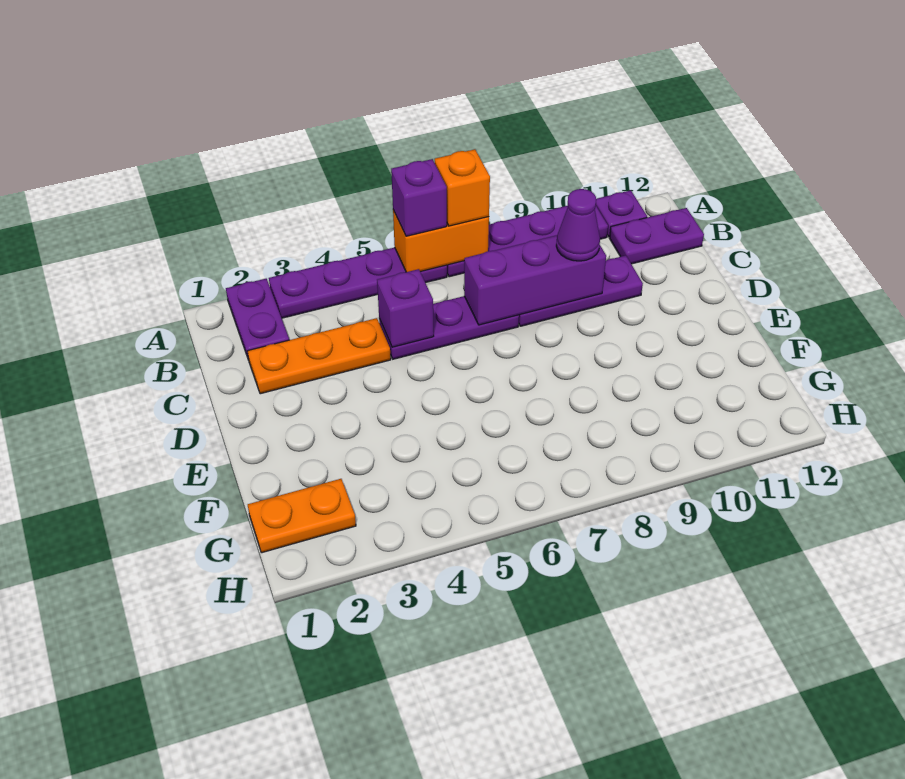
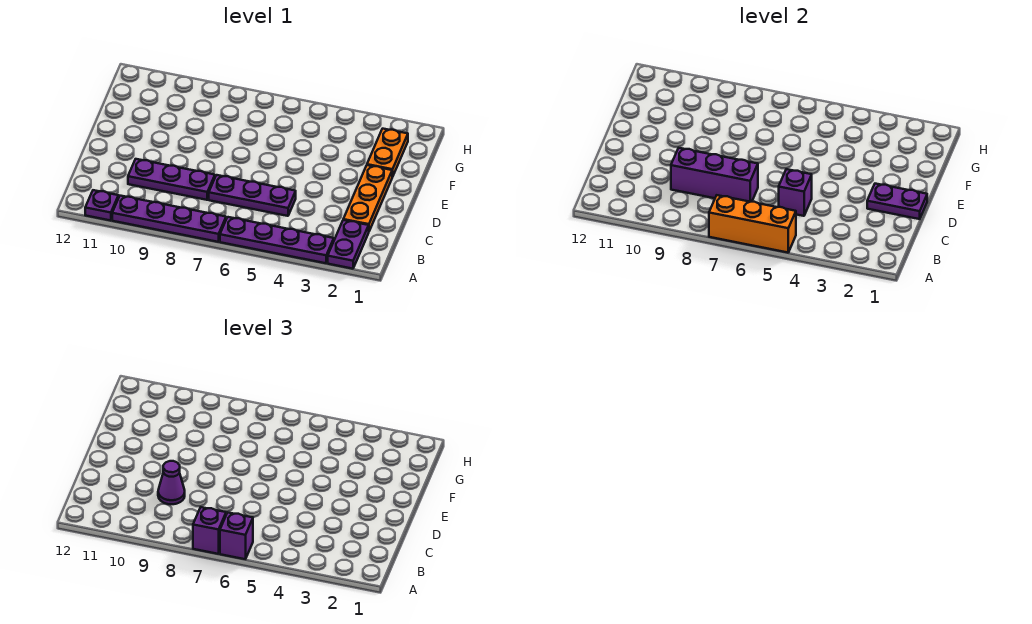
orange brick A6:A7 level 2 -> orange brick A5:A7 level 2
orange brick A7 level 3 -> purple brick A7 level 3
purple plate B11:B12 level 1 -> purple plate D1:D2 level 2
orange plate C2:C4 level 1 -> orange plate C2:E2 level 1
orange plate G1:G2 level 1 -> orange plate F2:G2 level 1

